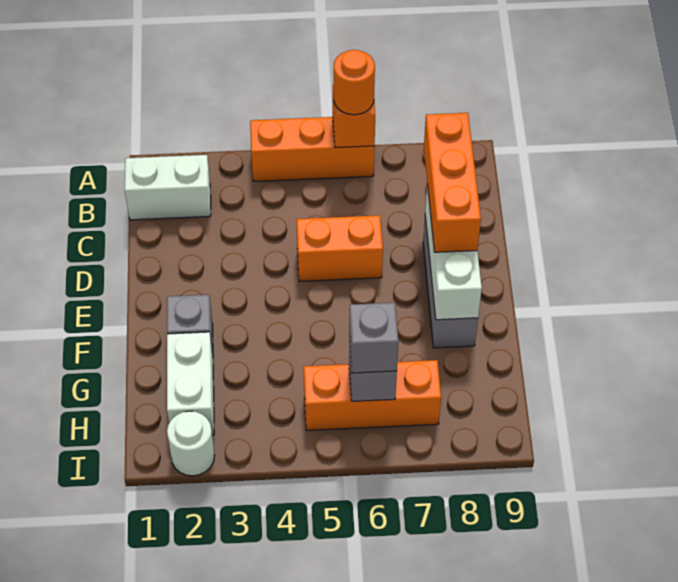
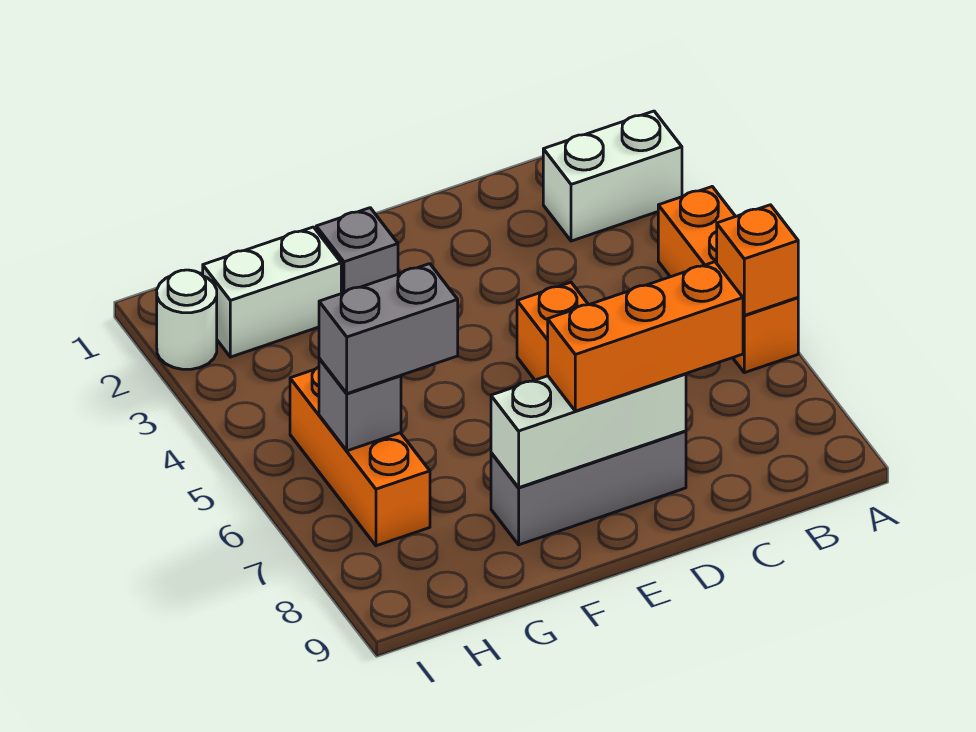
orange round brick A6 level 3 -> none
white brick B1:B2 level 1 -> white brick A2:B2 level 1
grey brick H6 level 3 -> grey brick G6:H6 level 3

